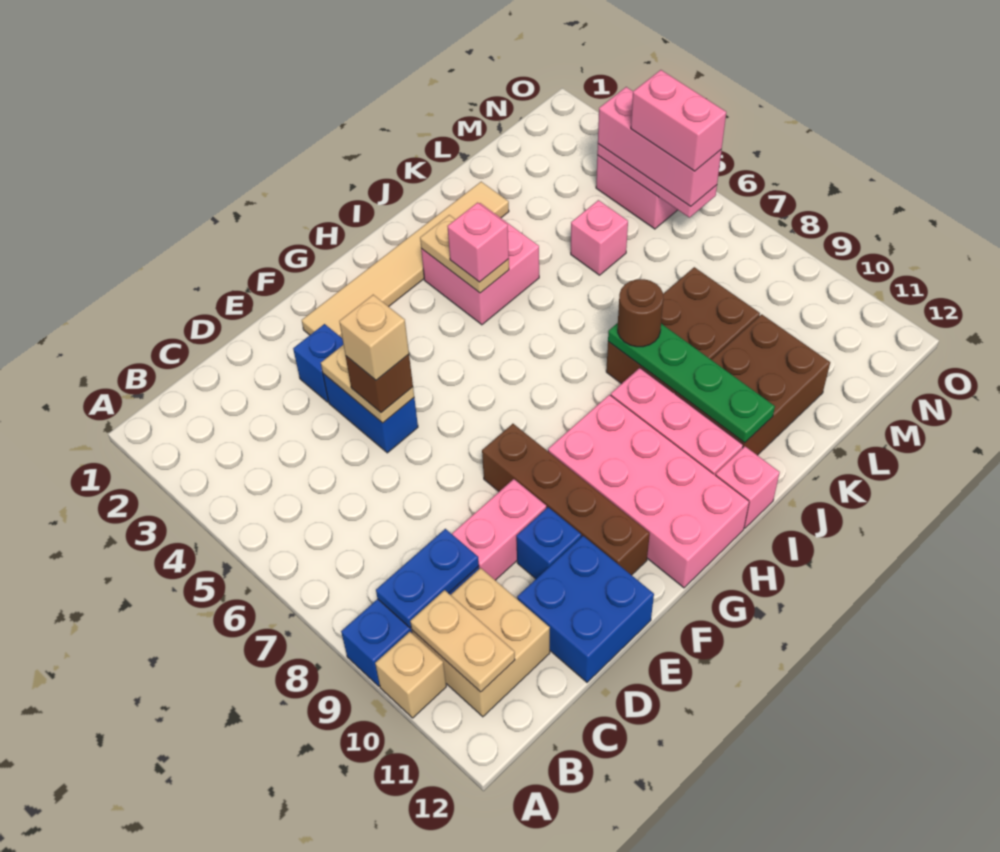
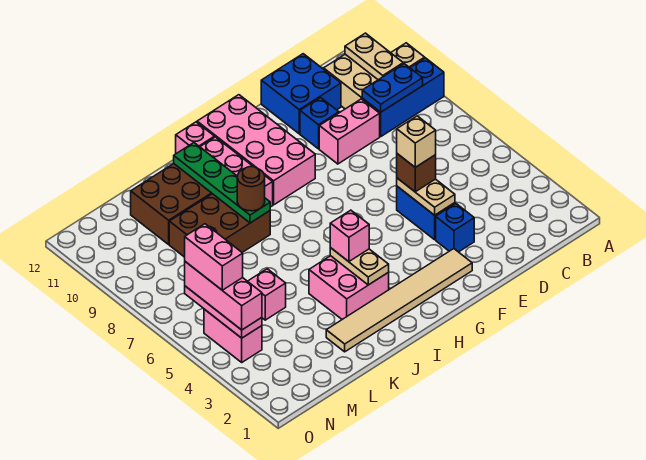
brown brick F8:F11 level 1 -> none

